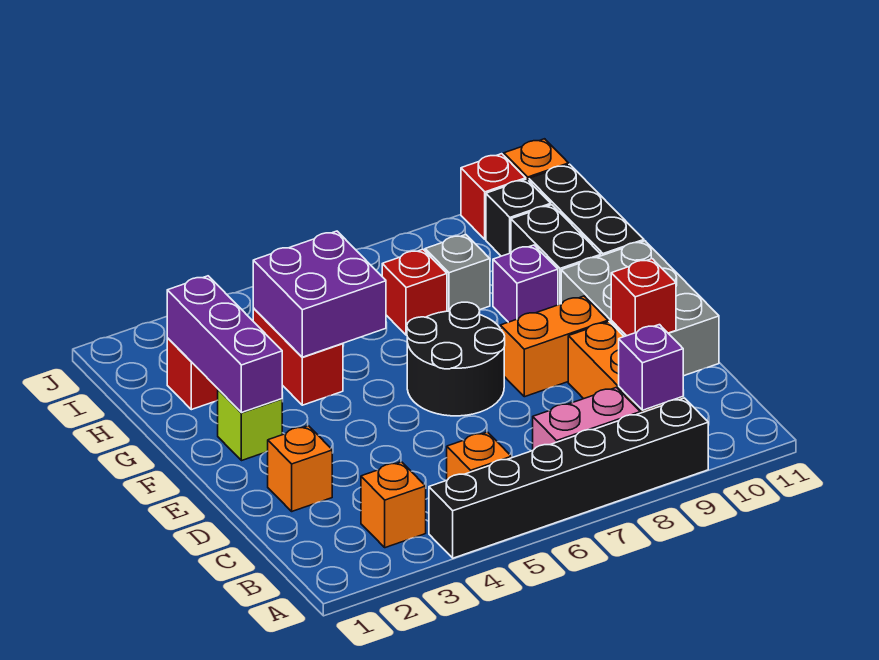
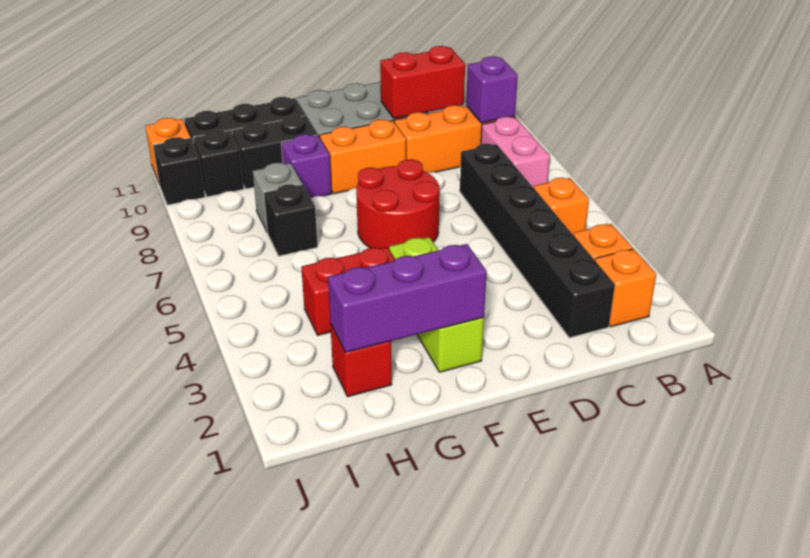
black brick A4:A9 level 1 -> black brick C2:C7 level 1
orange brick D2 level 1 -> orange brick B2 level 1
red brick D10 level 2 -> red brick C10:D10 level 2
black round brick E6:F7 level 1 -> red round brick E6:F7 level 1
orange brick E8:E9 level 1 -> orange brick E9:F9 level 1
lime brick F2 level 1 -> lime brick F2:F4 level 1
purple brick G4:H5 level 2 -> none
red brick H7 level 1 -> black brick H7 level 1
red brick J10 level 1 -> black brick J10 level 1

